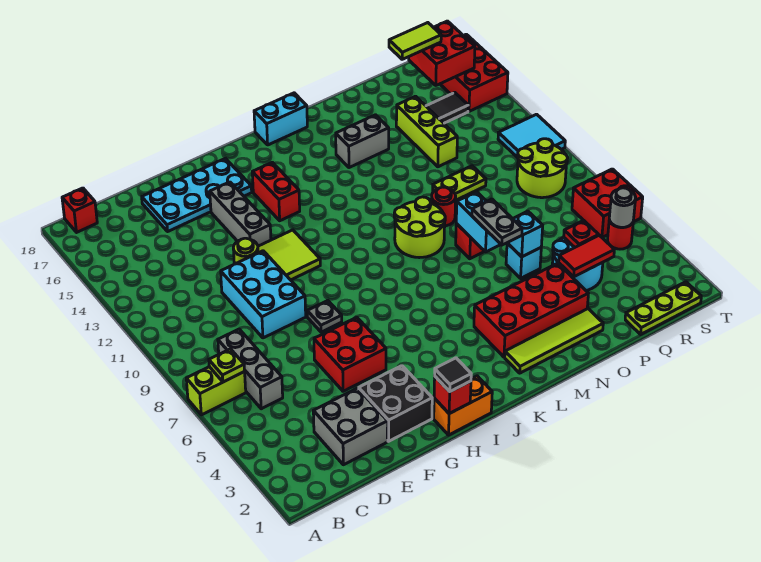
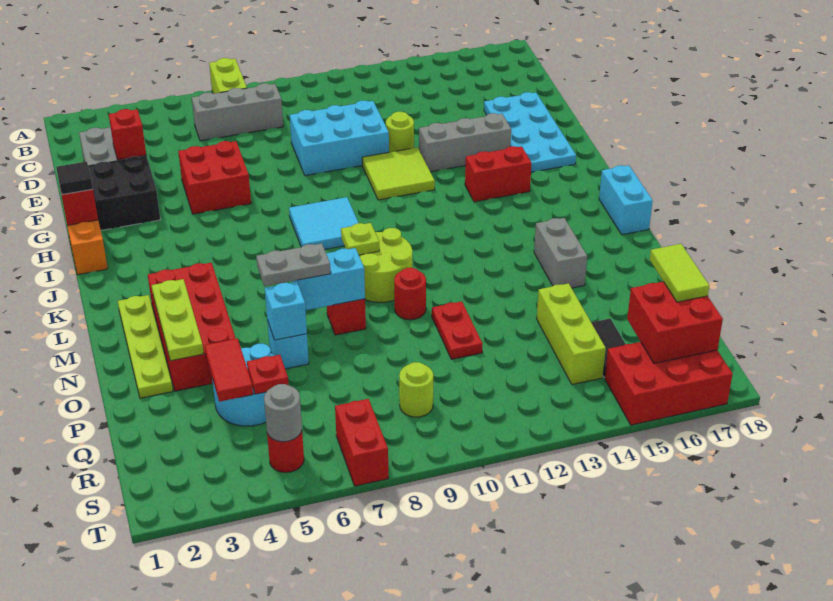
lime plate B7 level 2 -> lime plate L9 level 2
red brick B18 level 1 -> red brick E3 level 2
grey plate G8 level 1 -> none
lime tile L2:O2 level 1 -> lime plate L2:O2 level 1
lime plate O11:P11 level 1 -> red plate O11:P11 level 1
lime brick P13:P15 level 1 -> lime brick P14:R14 level 1
lime plate Q1:S1 level 1 -> lime plate M3:O3 level 2
lime round brick R9:S10 level 1 -> lime round brick R9 level 1
red brick S6:T7 level 1 -> red brick S7:T7 level 1
cyan tile S11:T12 level 1 -> cyan tile I8:J9 level 1

